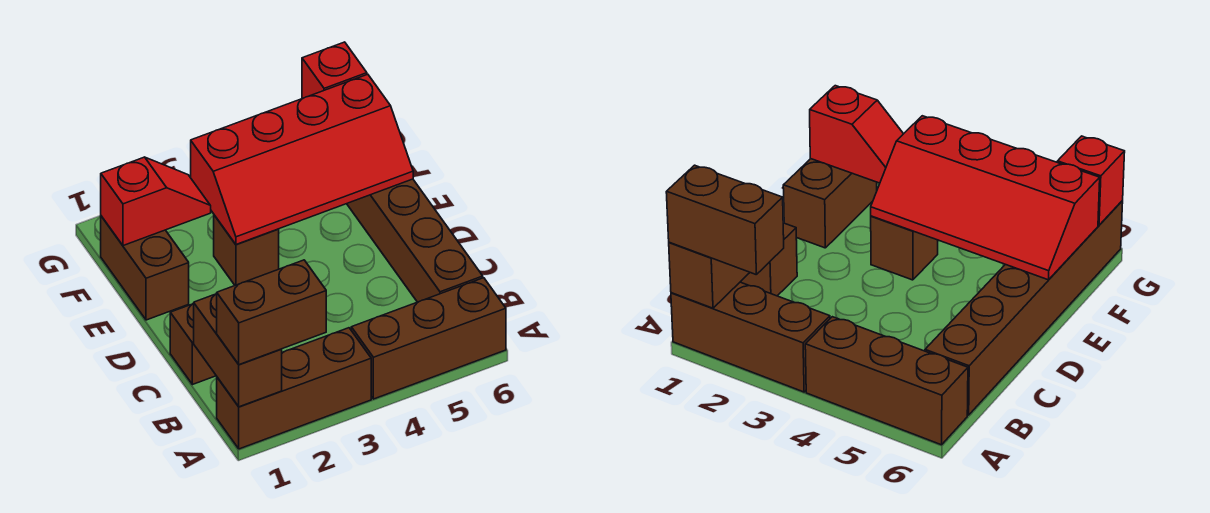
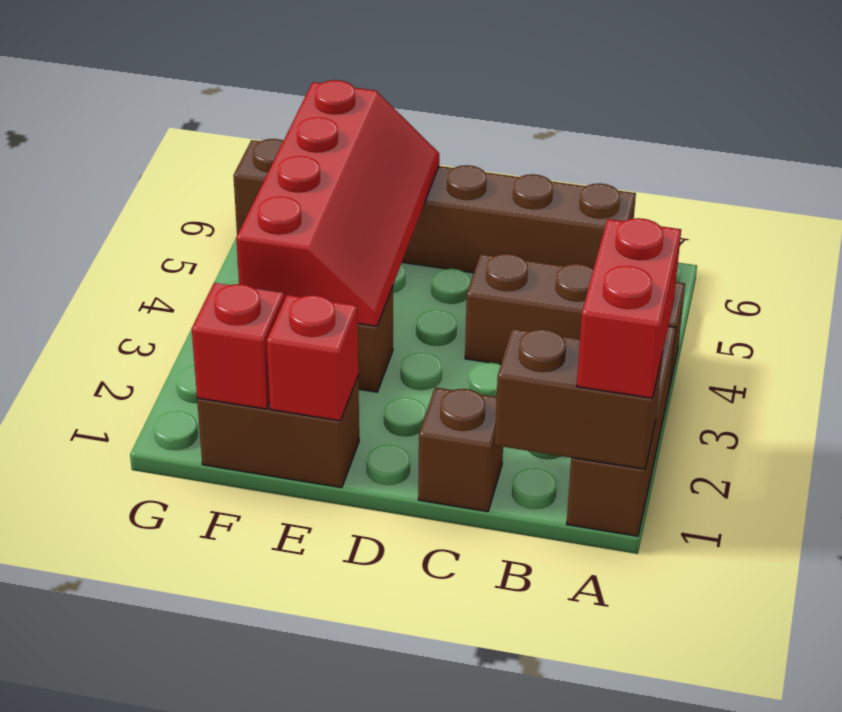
brown brick A1:A2 level 3 -> red brick A1:A2 level 3
brown brick A4:A6 level 1 -> brown brick A4:C4 level 1
red brick G6 level 2 -> red brick E1 level 2

